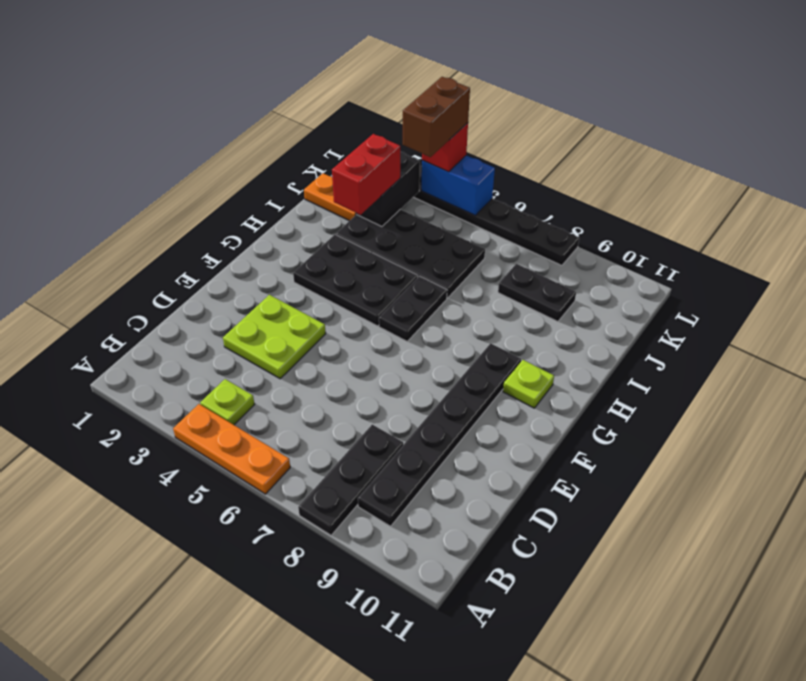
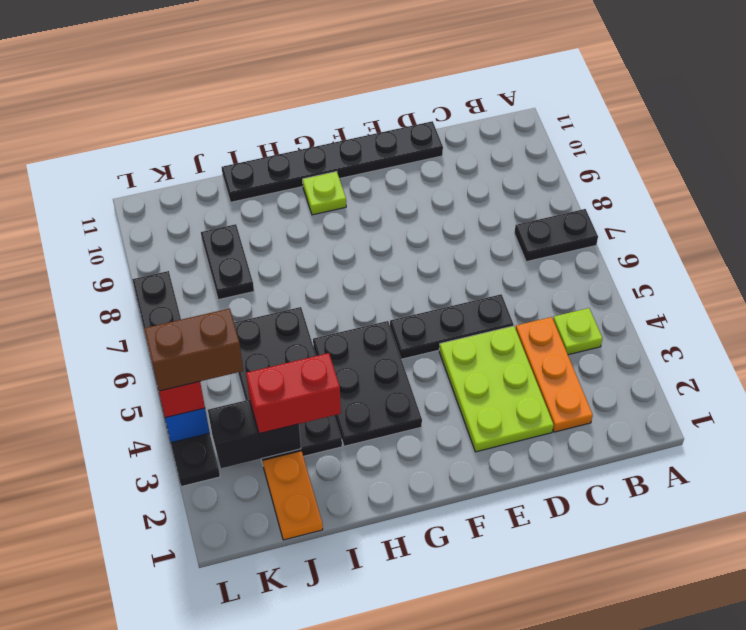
orange plate A4:A6 level 1 -> orange plate C2:C4 level 1
black plate A8:C8 level 1 -> black plate D5:F5 level 1
black plate B9:G9 level 1 -> black plate D11:I11 level 1
lime plate D3:E4 level 1 -> lime plate D2:E4 level 1
black plate G6:H6 level 1 -> black plate A7:B7 level 1

